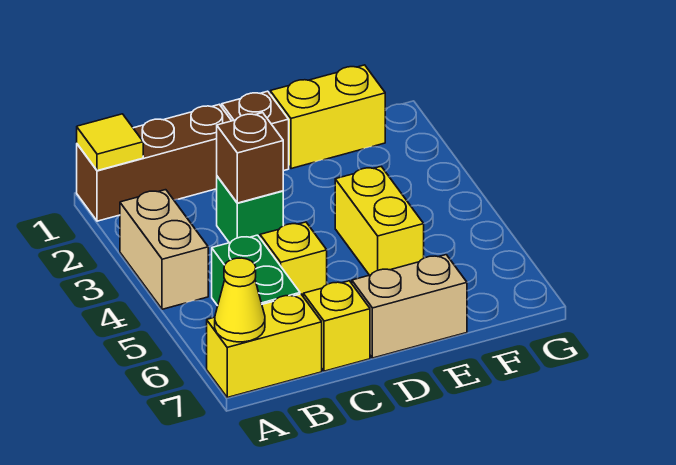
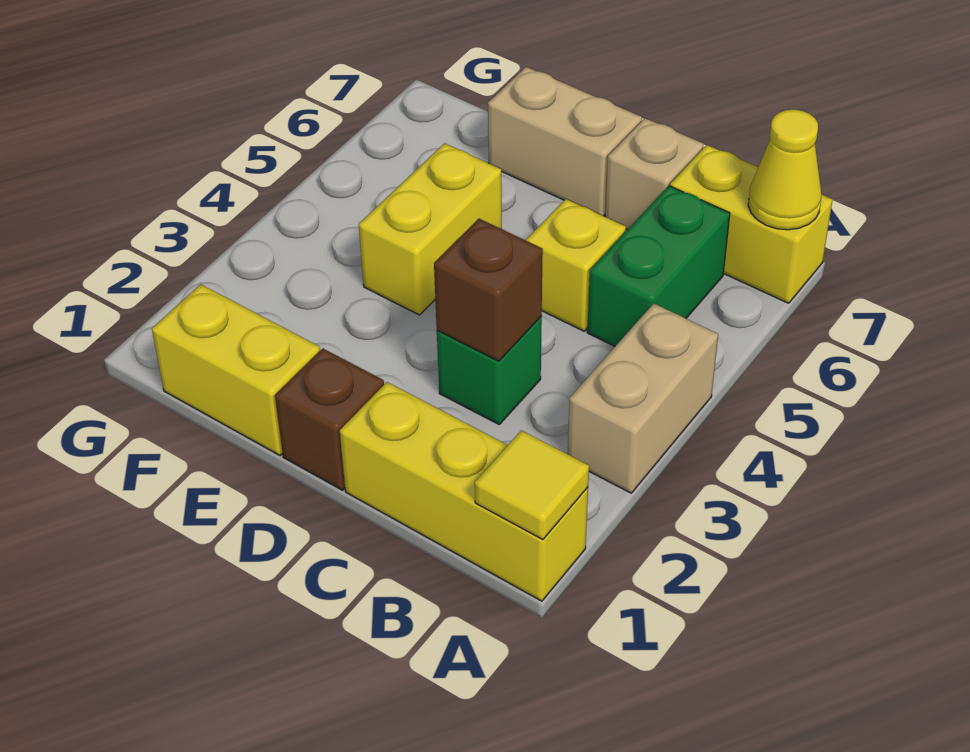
brown brick A1:C1 level 1 -> yellow brick A1:C1 level 1
yellow brick C7 level 1 -> tan brick C7 level 1

